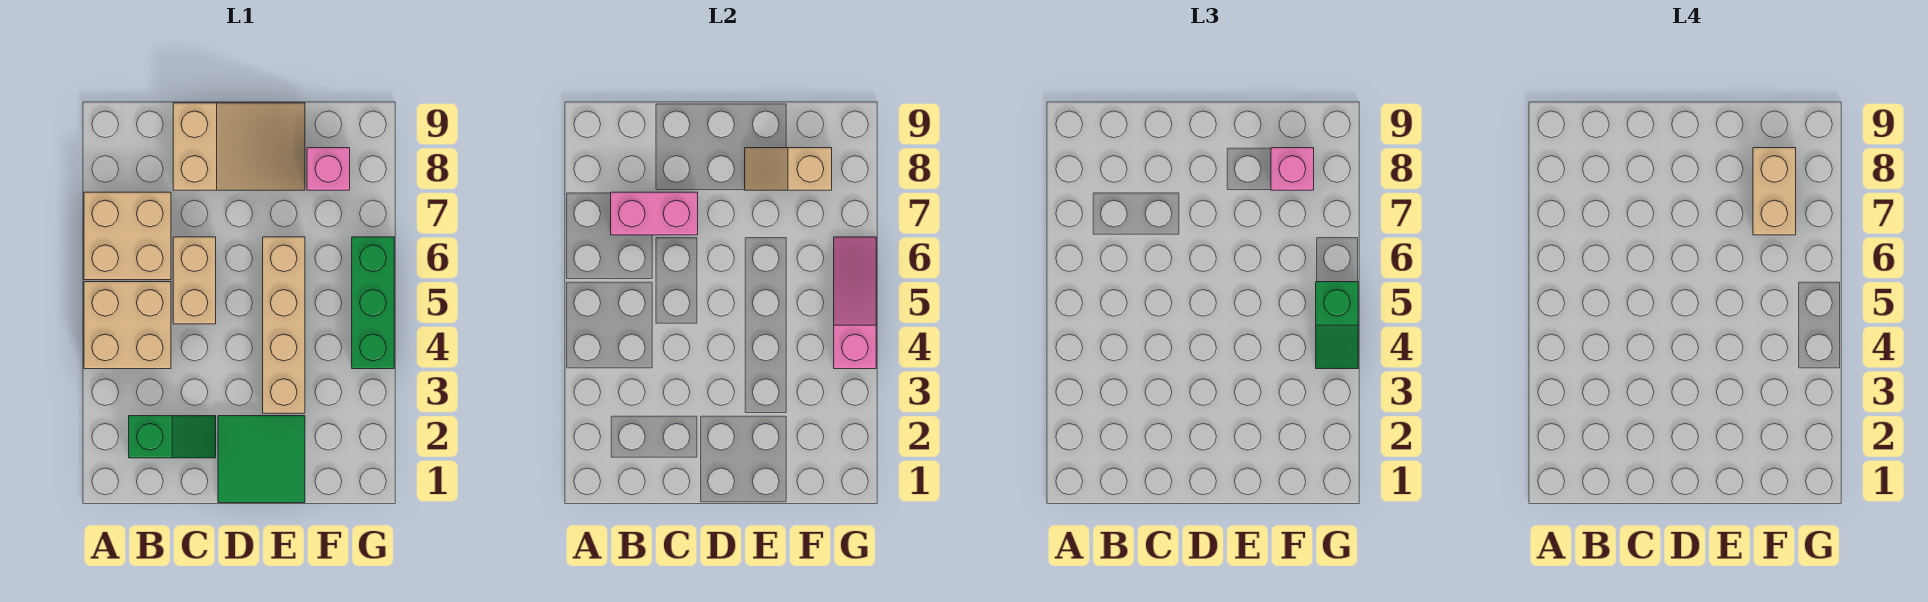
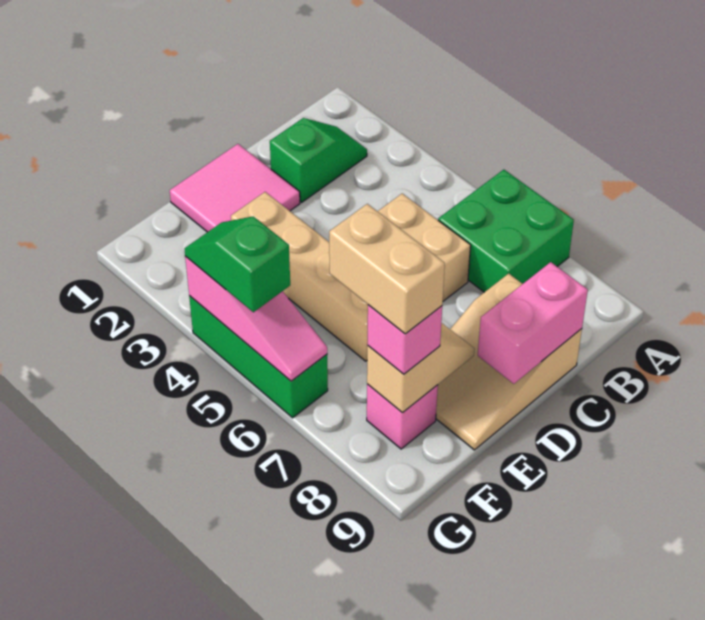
tan brick A4:B5 level 1 -> none
tan brick A6:B7 level 1 -> green brick A6:B7 level 1
green slope B2:C2 level 1 top B -> green slope B2:C2 level 1 top C
pink brick B7:C7 level 2 -> pink brick C9:D9 level 2
green tile D1:E2 level 1 -> pink tile D1:E2 level 1

